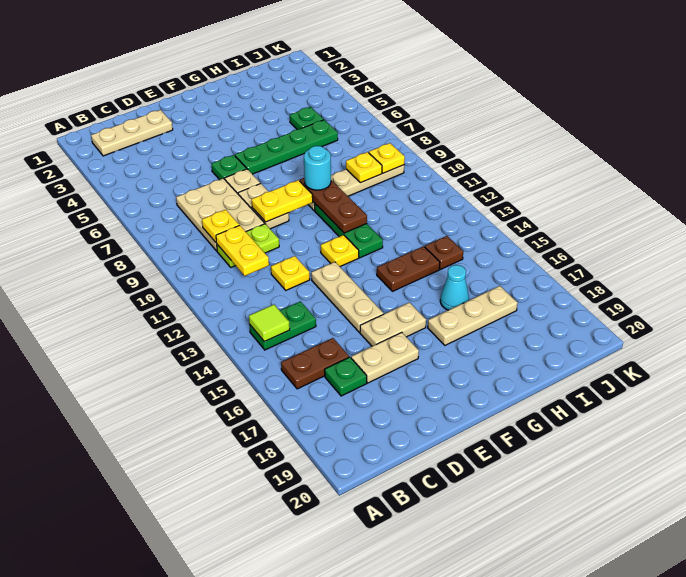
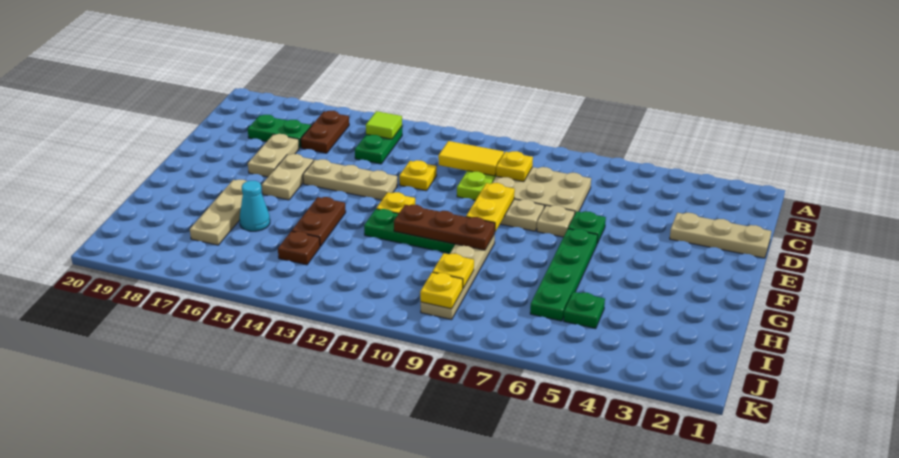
tan plate B2:D2 level 1 -> tan plate D1:D3 level 1
yellow plate C10:C11 level 2 -> yellow tile C10:C11 level 2
green plate C17 level 1 -> green plate C17:C18 level 1
cyan round brick G9 level 3 -> none

